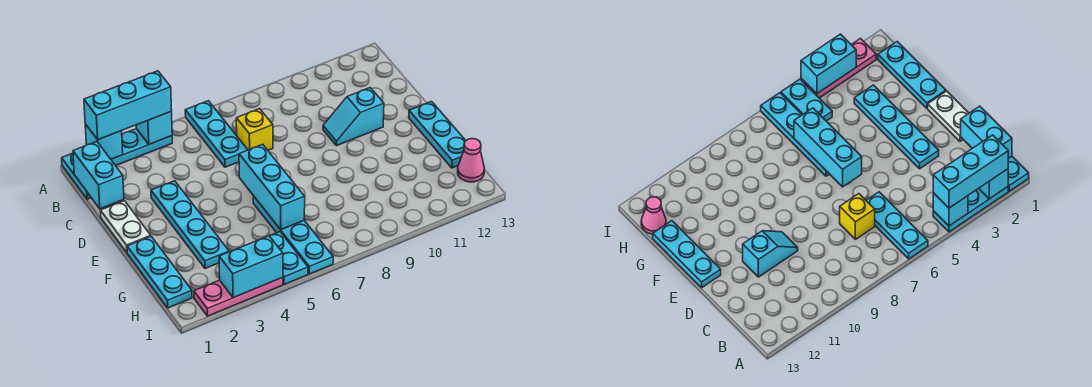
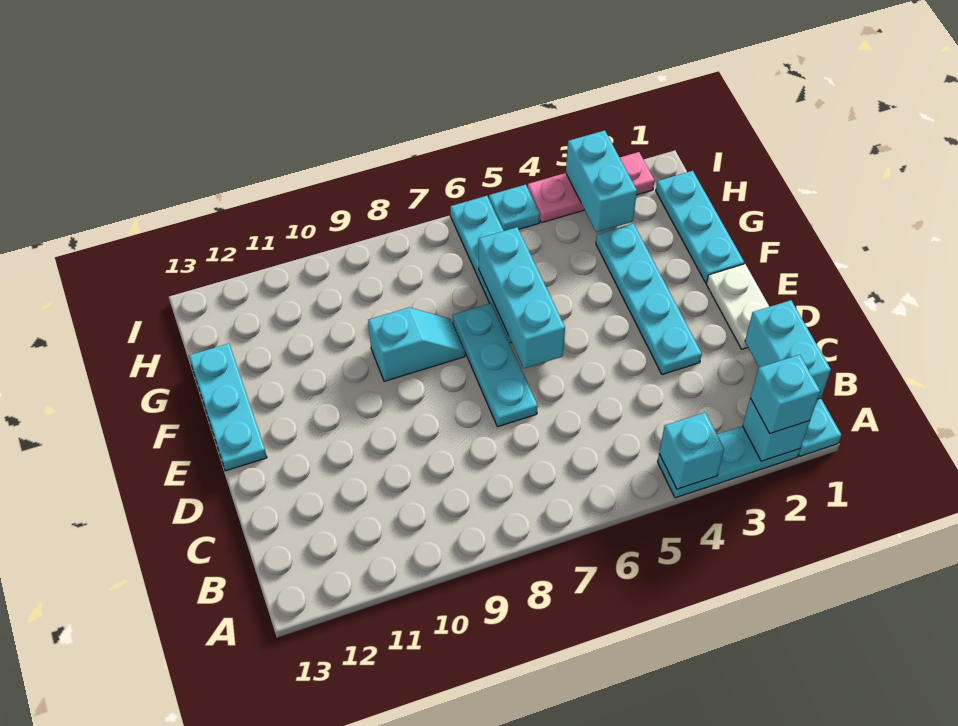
cyan brick A2:A4 level 3 -> cyan brick A2 level 3
cyan plate A6:C6 level 1 -> cyan plate D7:F7 level 1
yellow brick C7 level 1 -> none
cyan slope D10:D11 level 1 top 11 -> cyan slope F8:F9 level 1 top 9
cyan plate H5:I5 level 1 -> cyan plate I5 level 1
pink cone H13 level 1 -> none
cyan brick I3:I4 level 2 -> cyan brick H3:I3 level 2

